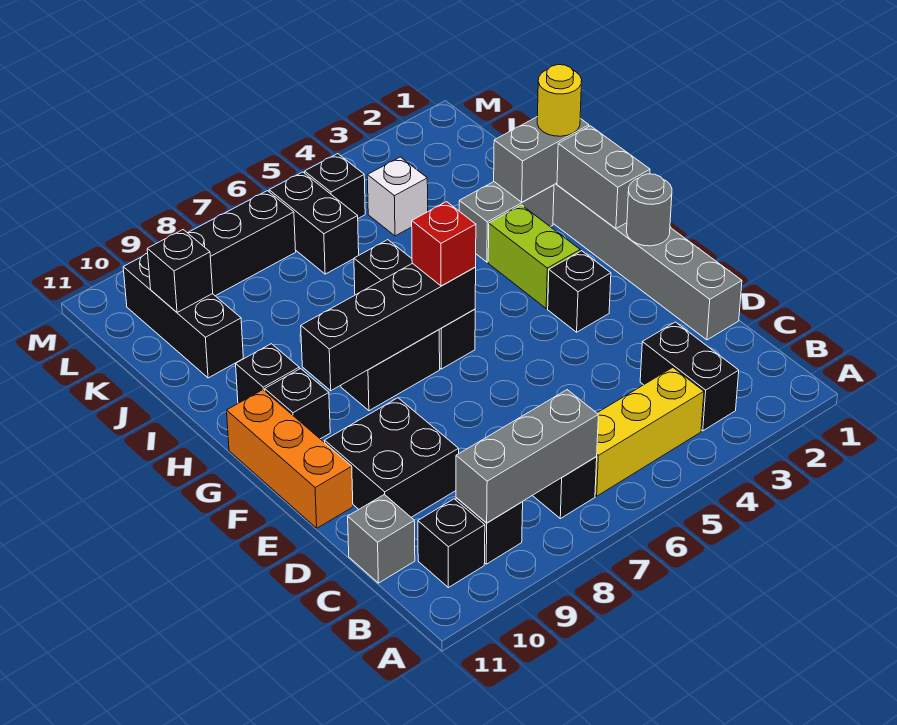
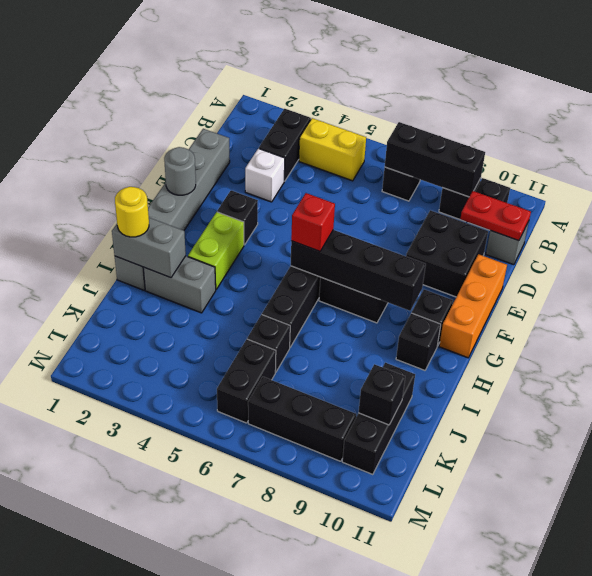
yellow brick B4:B6 level 1 -> yellow brick B4:B5 level 1
grey brick B7:B9 level 2 -> black brick B7:B9 level 2
none -> red plate C10:C11 level 2
grey brick G1:H1 level 2 -> none
white brick K4 level 1 -> white brick D3 level 1
black brick L5 level 1 -> black brick J6 level 1

